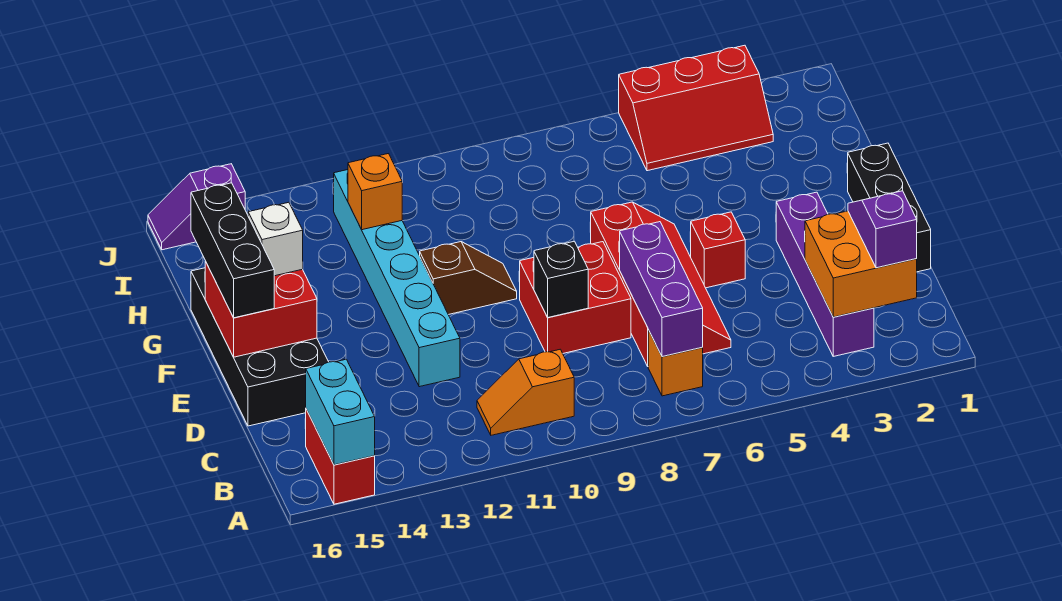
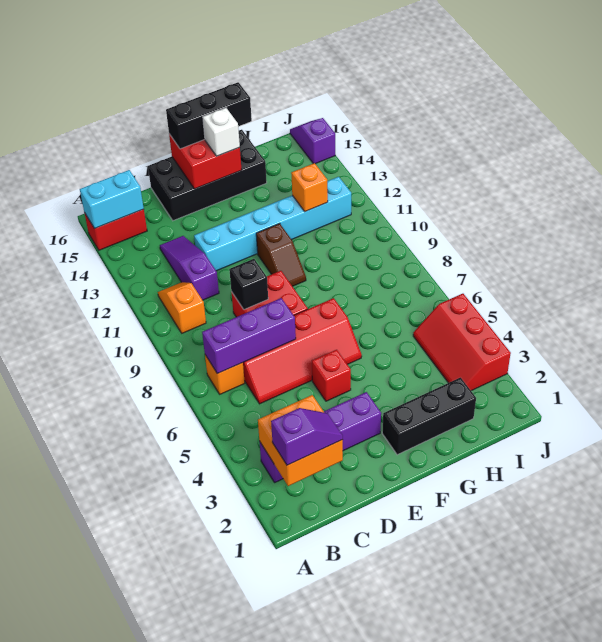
none -> purple slope C11:C13 level 1 top 11
black brick D1:F1 level 1 -> black brick F2:H2 level 1

